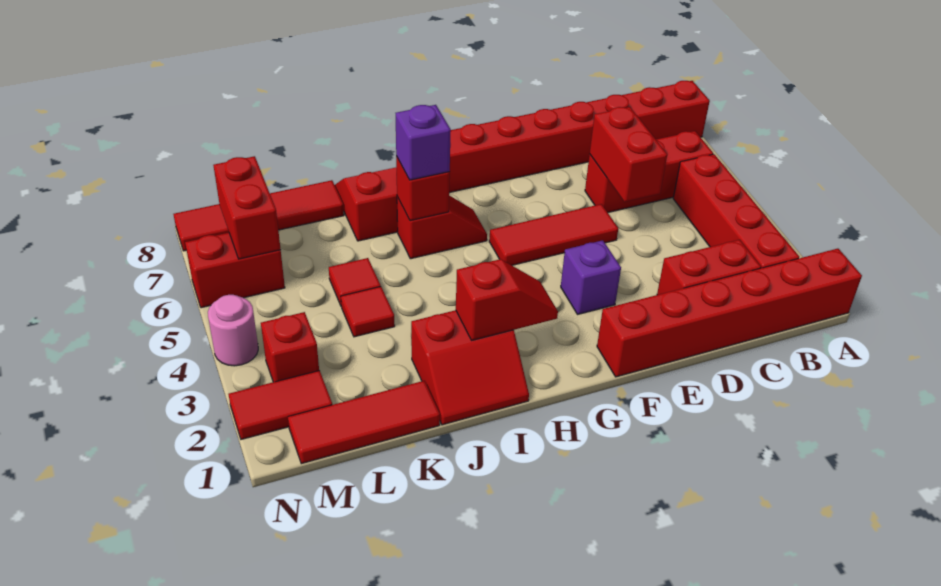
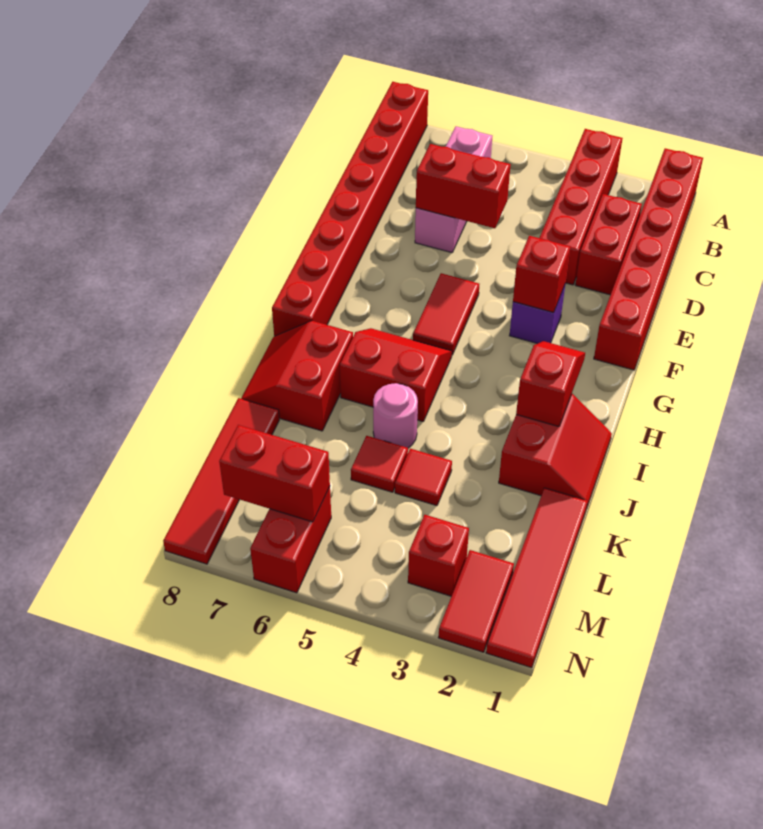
red brick B2:B5 level 1 -> red brick A3:D3 level 1
red brick B6:D6 level 1 -> pink brick B6:D6 level 1
red tile E5:G5 level 1 -> red tile F5:G5 level 1
red slope H6:I6 level 1 top I -> red slope H5:I6 level 1 top I
red brick I6 level 2 -> red brick F3 level 2
purple brick I6 level 3 -> none
red tile K1:M1 level 1 -> red tile K1:N1 level 1
pink round brick N4 level 1 -> pink round brick J5 level 1

